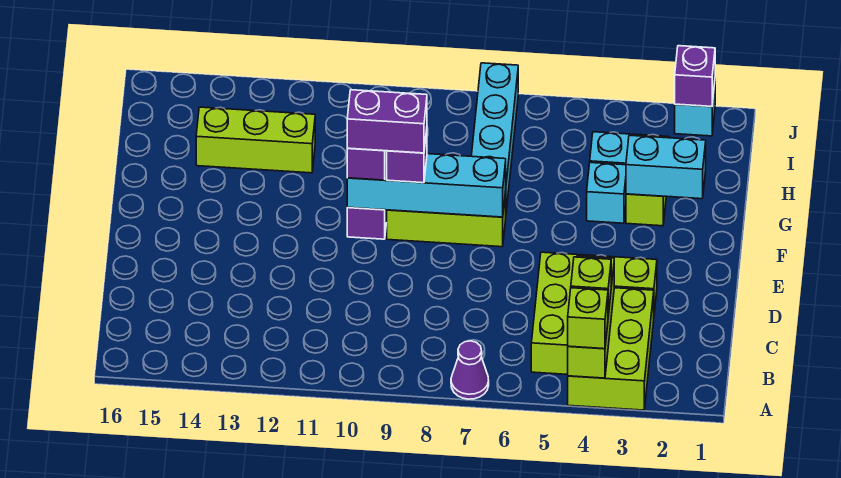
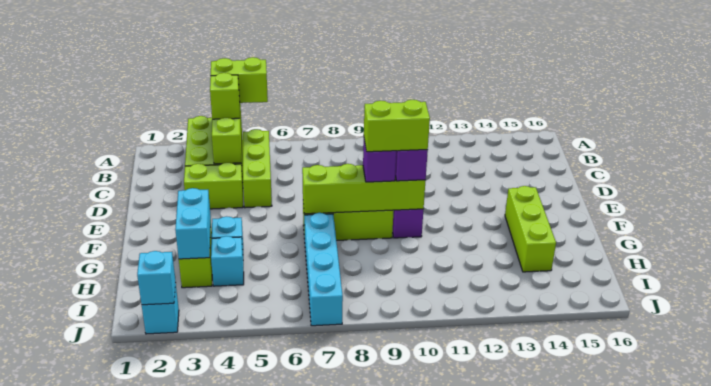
lime brick A4 level 3 -> lime brick A4:A5 level 3
purple cone A7 level 1 -> none
cyan brick F7:F10 level 2 -> lime brick F7:F10 level 2
purple brick F9:F10 level 4 -> lime brick F9:F10 level 4
cyan brick G2:G3 level 2 -> cyan brick G3:H3 level 2
lime brick H12:H14 level 1 -> lime brick F14:H14 level 1
purple brick J2 level 2 -> cyan brick J2 level 2

